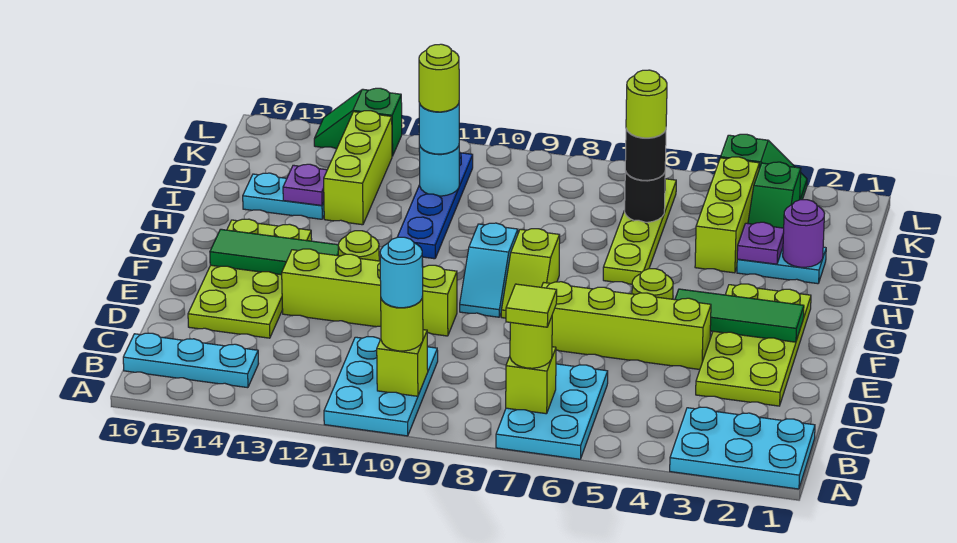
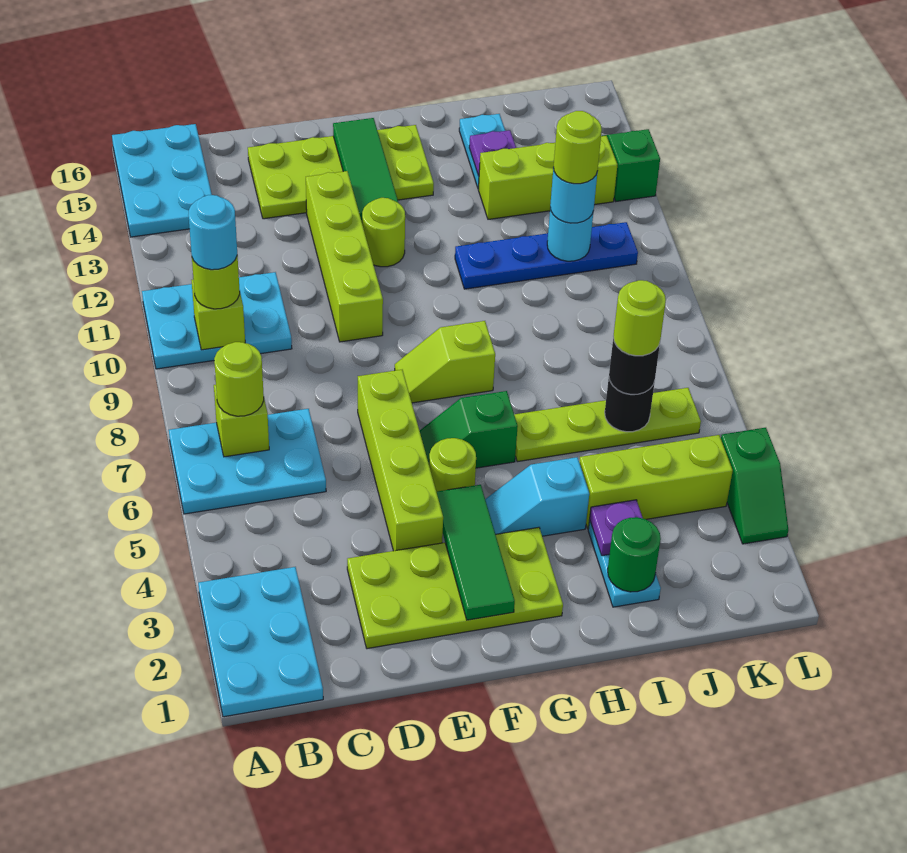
lime tile B7 level 4 -> none
cyan plate B14:B16 level 1 -> cyan plate A14:B16 level 1
cyan slope F9:G9 level 1 top G -> cyan slope G4:H4 level 1 top H
purple round brick I2 level 2 -> green round brick I2 level 2
green slope J3:K3 level 1 top K -> green slope F6:G6 level 1 top G

